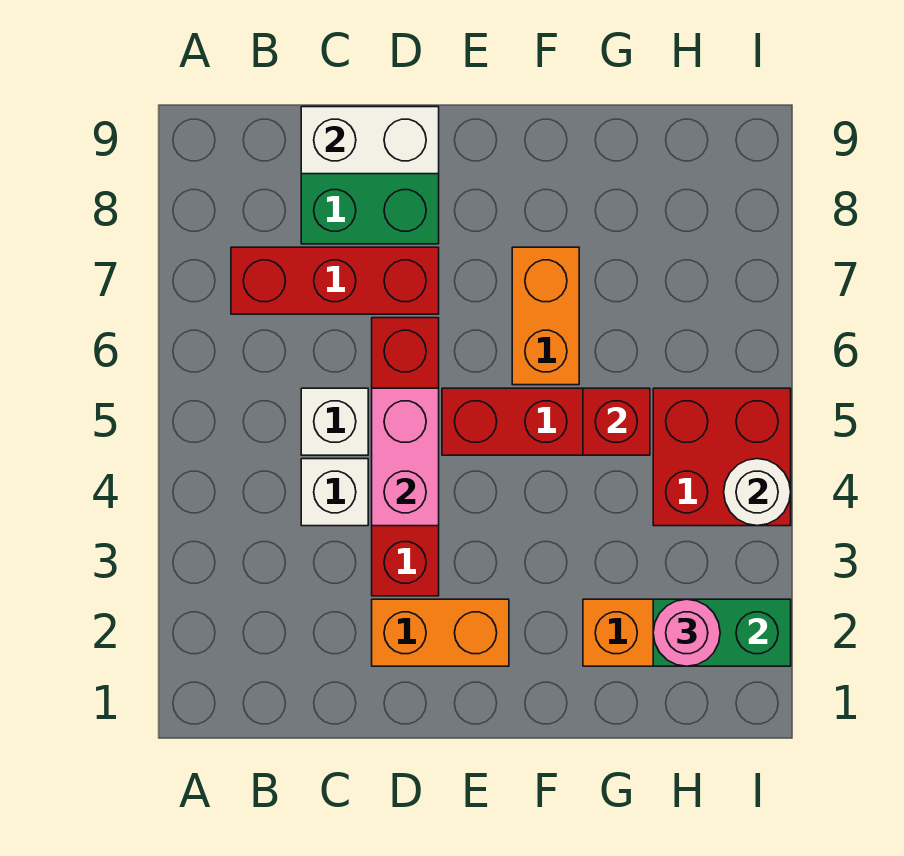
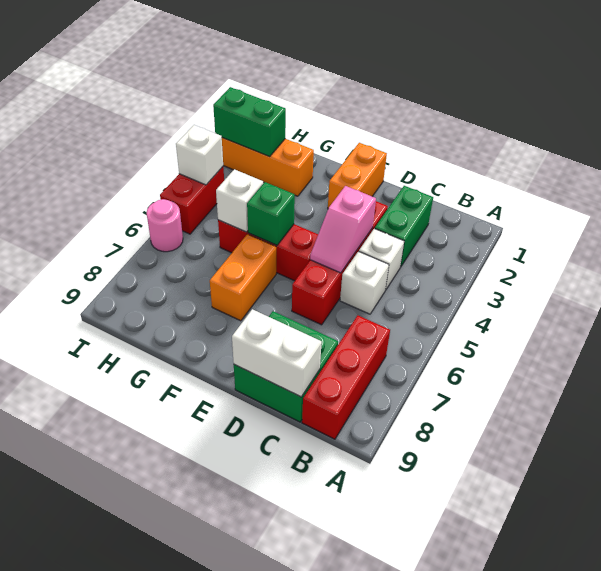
red brick B7:D7 level 1 -> red brick B7:B9 level 1
none -> green brick C2:C3 level 1
orange brick D2:E2 level 1 -> orange brick E1:E2 level 1
pink brick D4:D5 level 2 -> pink slope D4:D5 level 2 top 4
none -> green brick F5 level 2
red brick G5 level 2 -> white brick G5 level 2
pink round brick H2 level 3 -> pink round brick I6 level 1
red brick H4:I5 level 1 -> red brick I4:I5 level 1
white round brick I4 level 2 -> white brick I4 level 2

